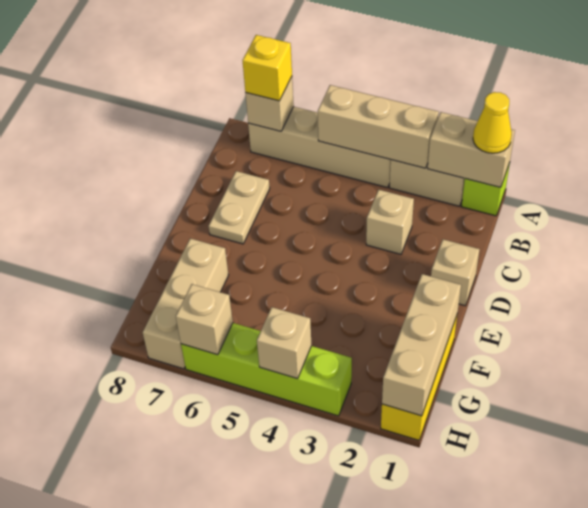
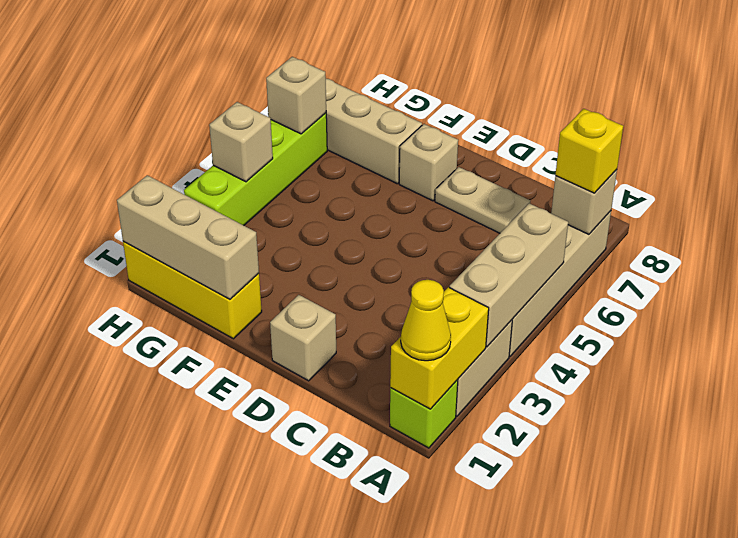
tan brick A1:A2 level 2 -> yellow brick A1:A2 level 2
tan brick C3 level 1 -> tan brick E7 level 1

